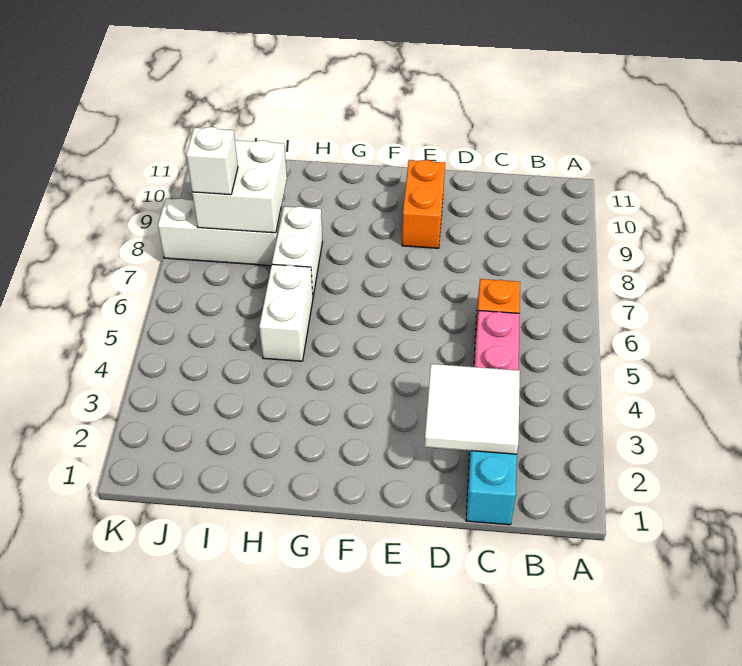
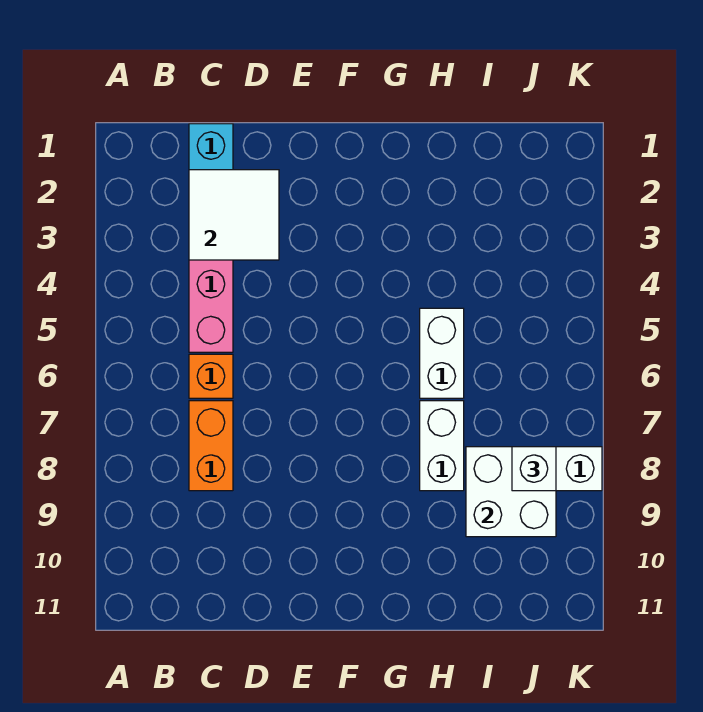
orange brick E9:E10 level 1 -> orange brick C7:C8 level 1

